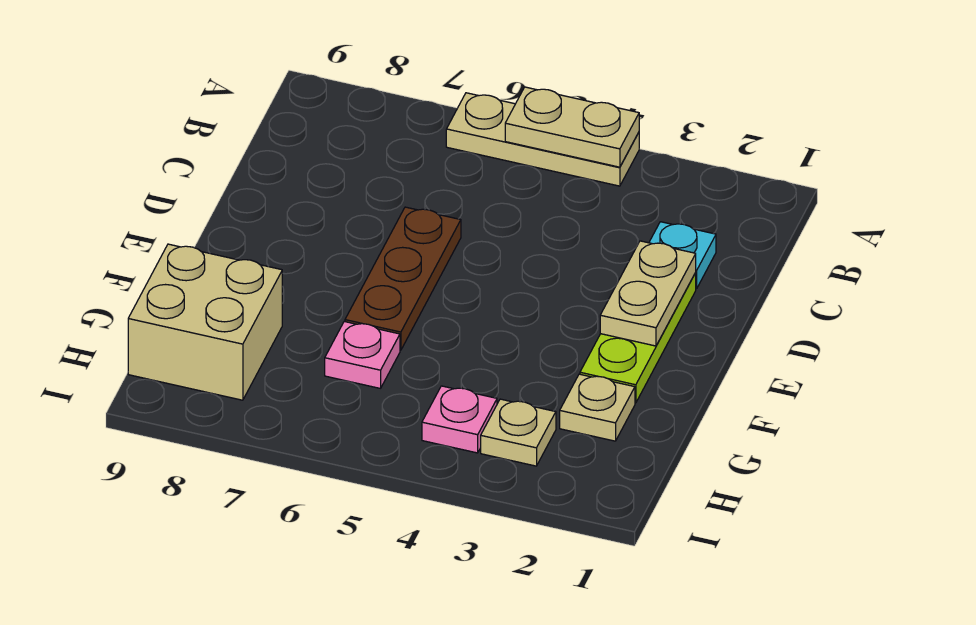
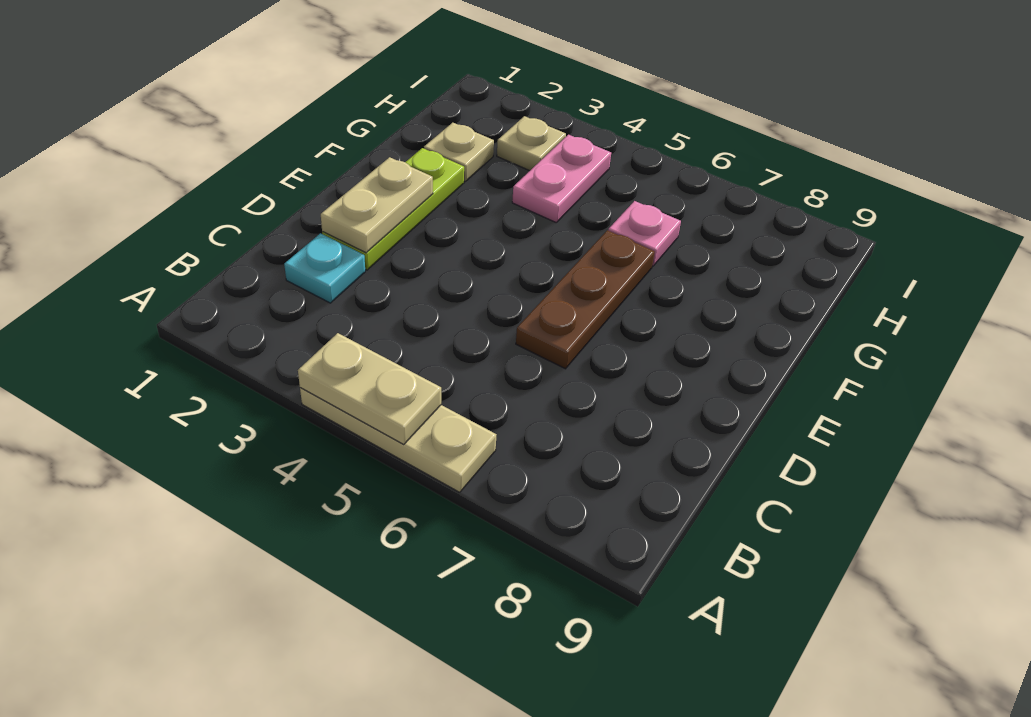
tan brick G8:H9 level 1 -> none
pink plate H4 level 1 -> pink plate G4:H4 level 1

